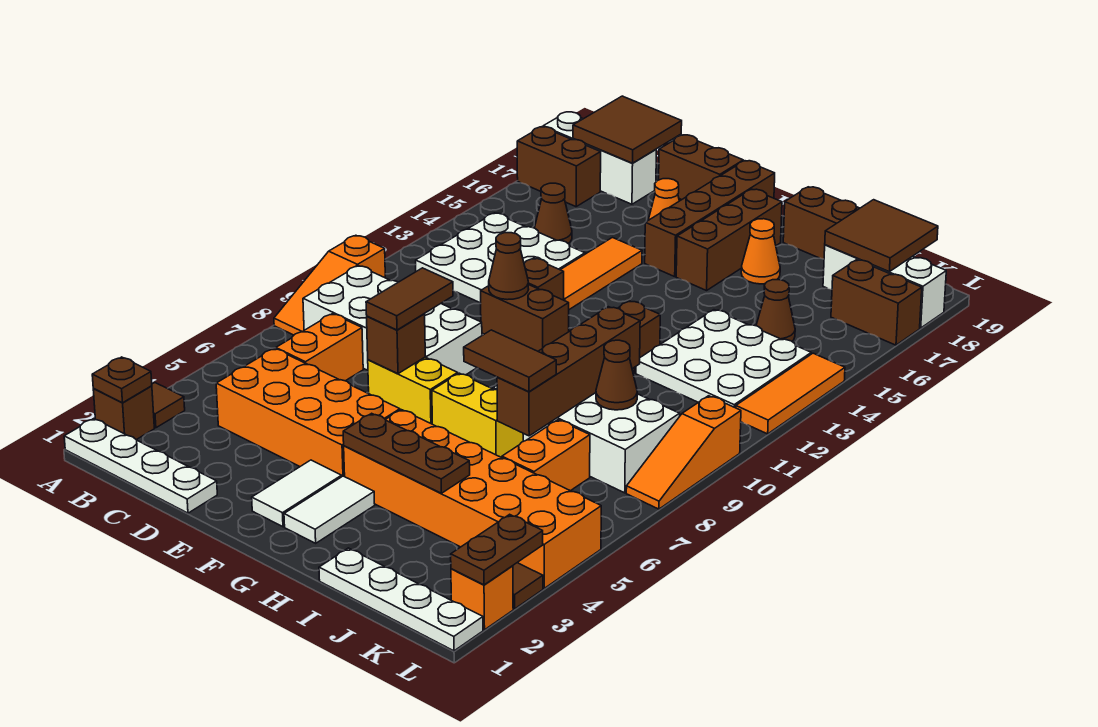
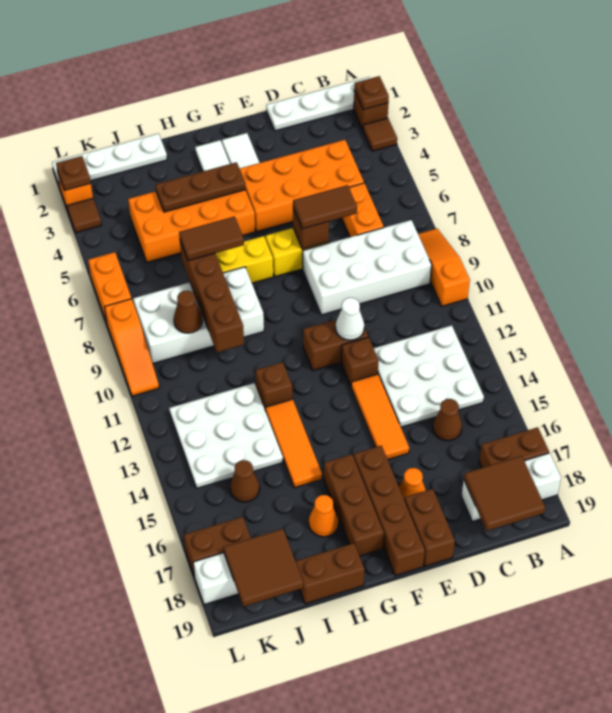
brown brick D19:E19 level 1 -> brown brick E18:E19 level 1
brown tile E7:E8 level 3 -> brown tile D7:E7 level 3
brown cone E11 level 2 -> white cone E11 level 2
orange brick G4:L5 level 1 -> orange brick G4:J5 level 1
orange brick J6:J7 level 1 -> orange brick L6:L7 level 1
brown plate L2:L3 level 2 -> brown plate L2 level 2
orange slope L8:L10 level 1 top 10 -> orange slope L8:L10 level 1 top 8
orange tile L12:L14 level 1 -> orange tile H13:H15 level 1

